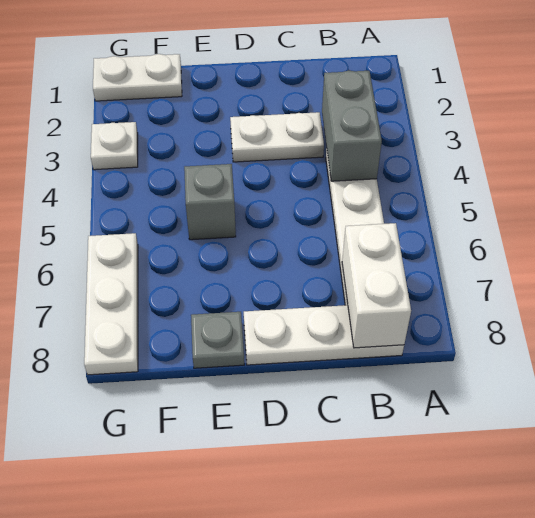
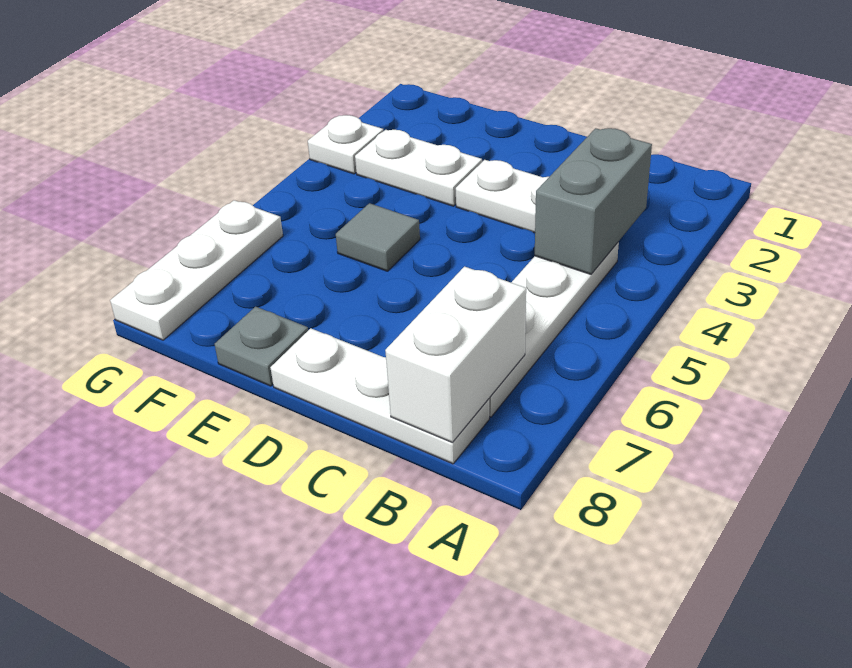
grey brick E5 level 1 -> grey tile E5 level 1
white plate F1:G1 level 1 -> white plate E3:F3 level 1

